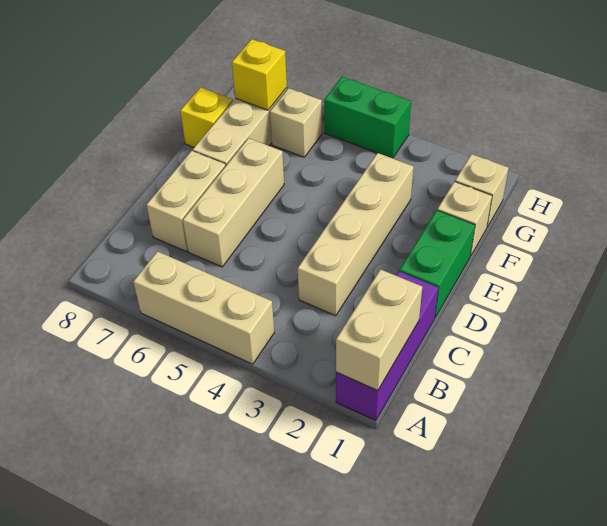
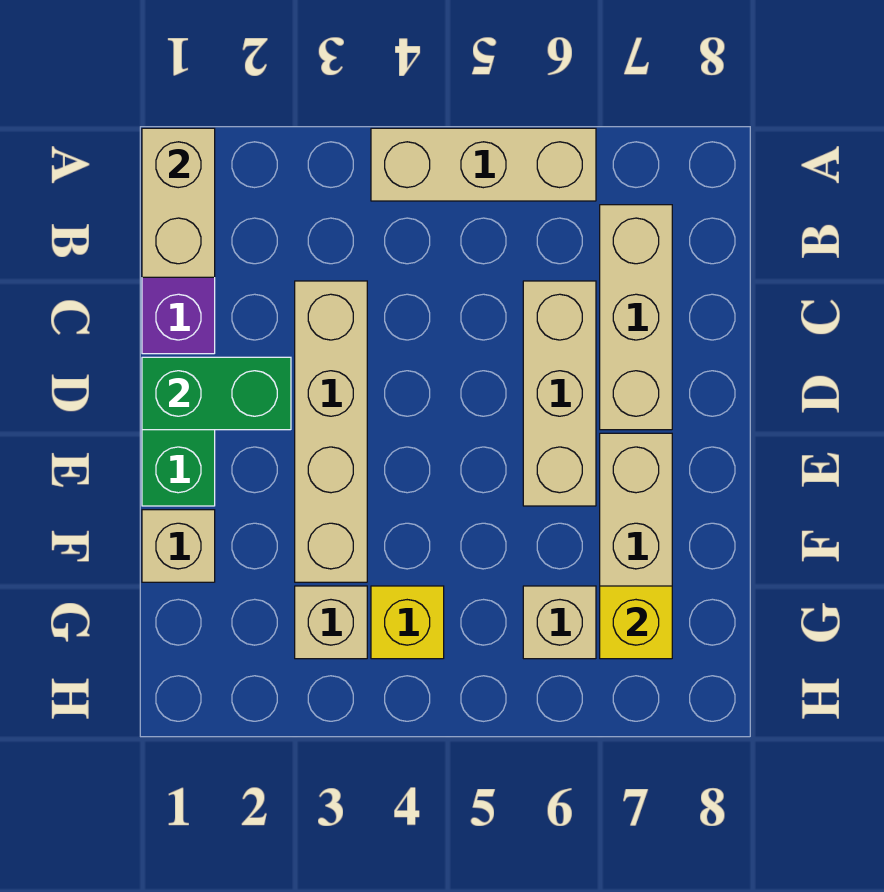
tan brick C7:D7 level 1 -> tan brick B7:D7 level 1
yellow brick F8 level 1 -> yellow brick G4 level 1
tan brick G1 level 1 -> tan brick G3 level 1
green brick H4:H5 level 1 -> green brick D1:D2 level 2

